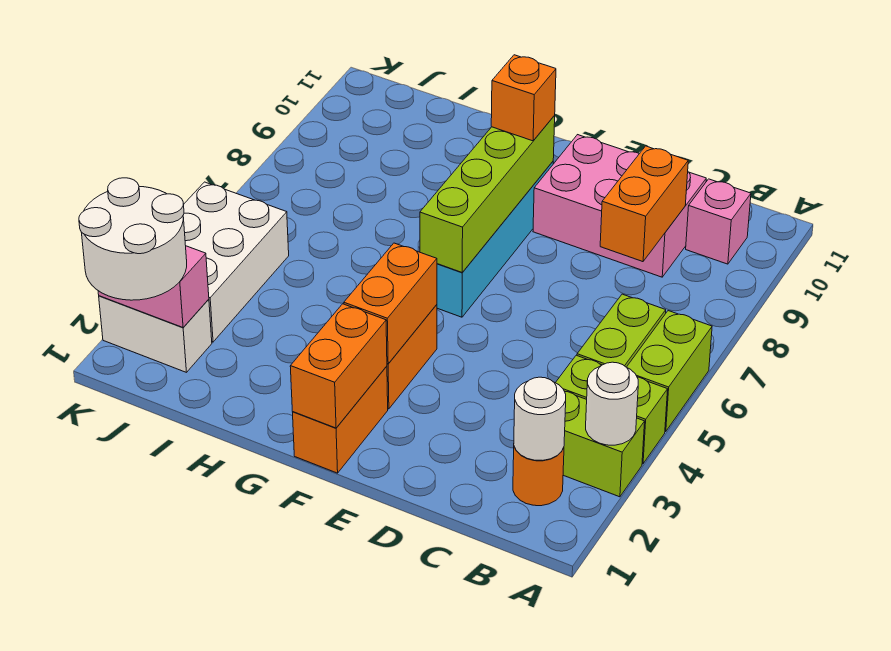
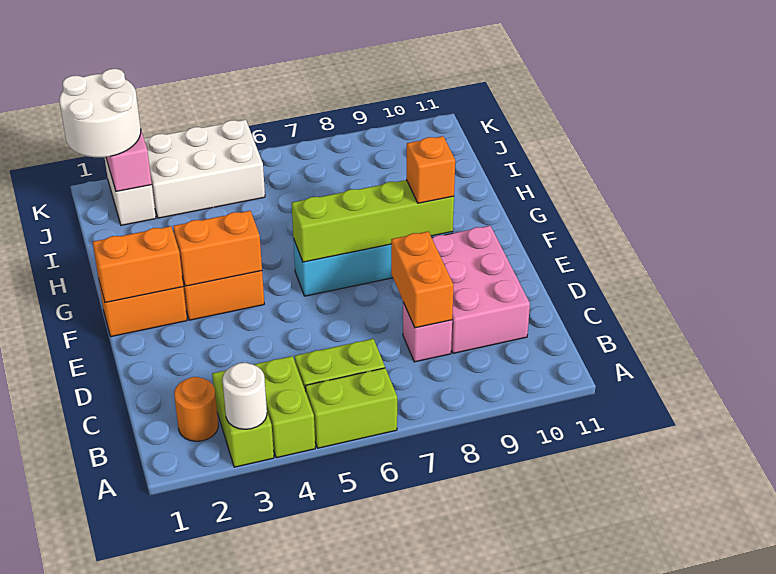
white round brick B2 level 2 -> none
pink brick B10 level 1 -> pink brick C8 level 1
orange brick C8:C9 level 2 -> orange brick C8:D8 level 2

